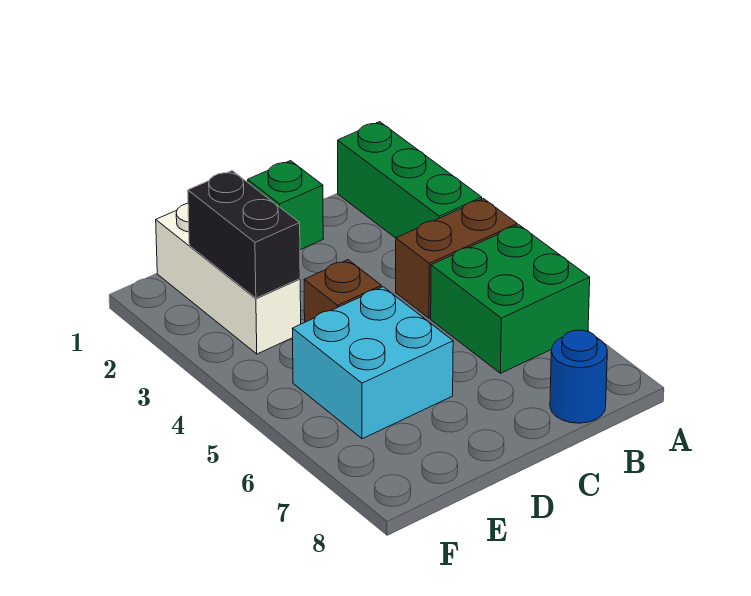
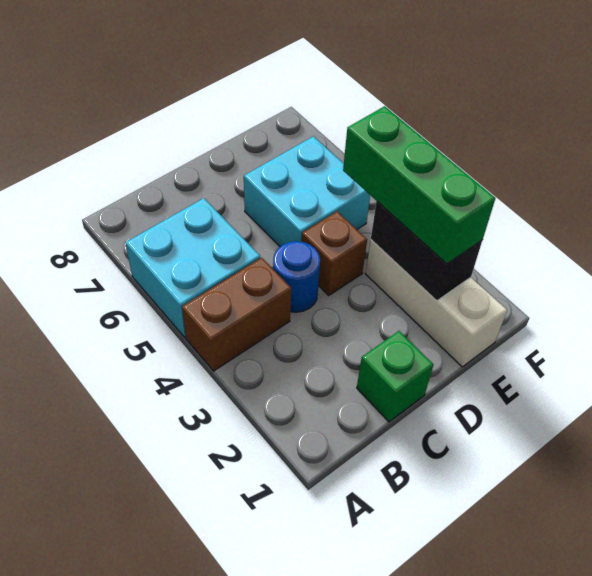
green brick A1:A3 level 1 -> green brick E2:E4 level 3
green brick A5:B6 level 1 -> cyan brick A5:B6 level 1
blue round brick B8 level 1 -> blue round brick C4 level 1

